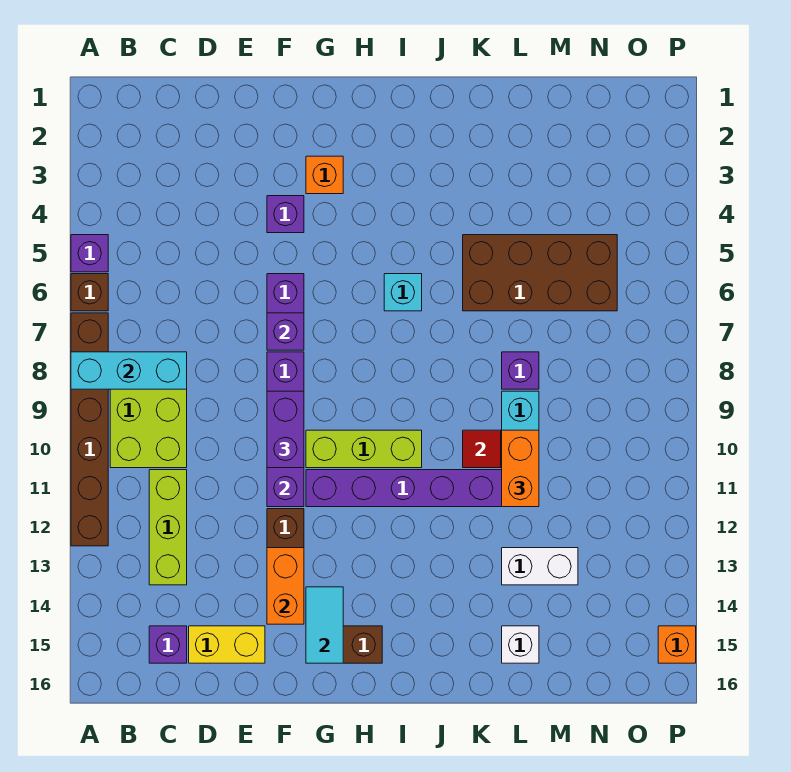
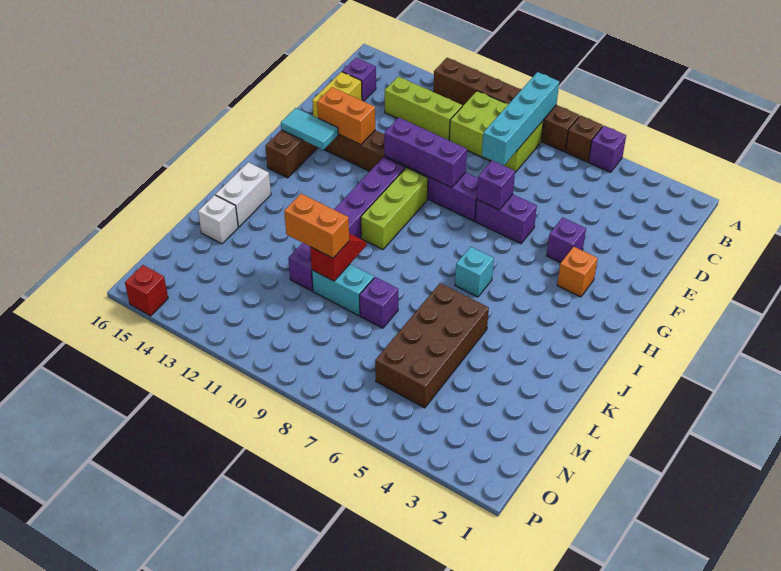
cyan brick A8:C8 level 2 -> cyan brick A8:D8 level 2
purple brick F9:F10 level 3 -> none
white brick L13:M13 level 1 -> white brick J15:K15 level 1
orange brick P15 level 1 -> red brick P15 level 1

